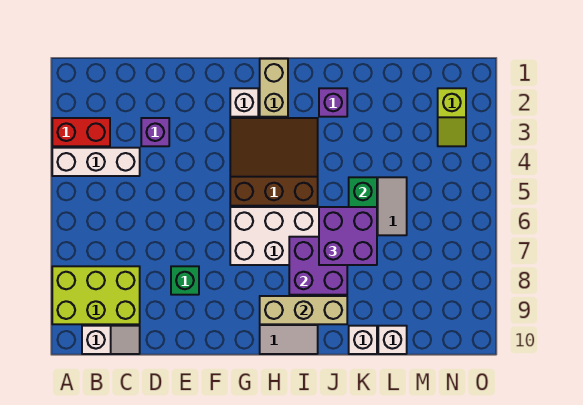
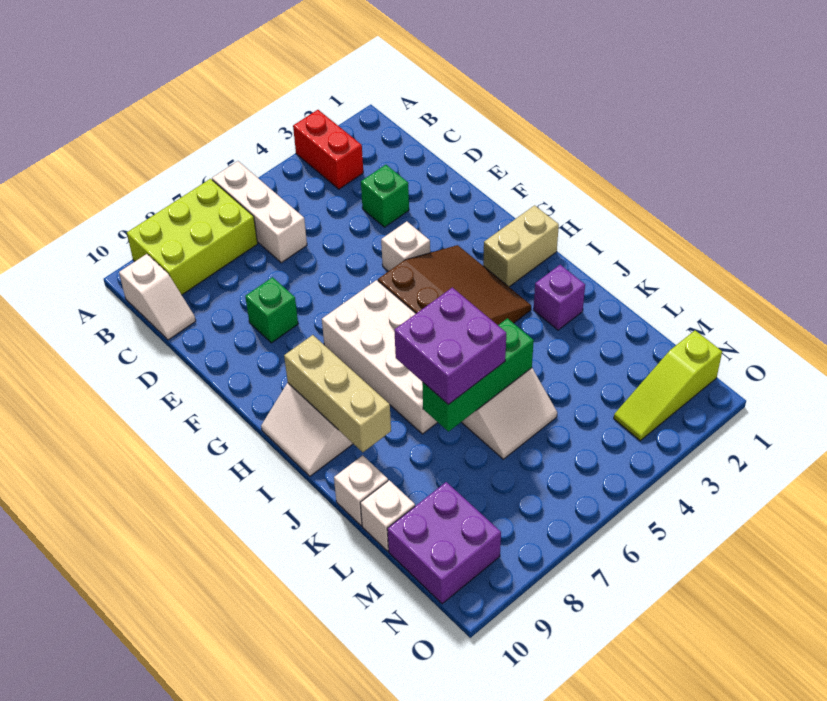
white brick A4:C4 level 1 -> white brick A6:C6 level 1
lime brick A8:C9 level 1 -> lime brick A7:B9 level 1
purple brick D3 level 1 -> green brick D3 level 1
white brick G2 level 1 -> white brick F4 level 1
purple brick I7:J8 level 2 -> purple brick M9:N10 level 1
lime slope N2:N3 level 1 top 2 -> lime slope N1:N3 level 1 top 1

